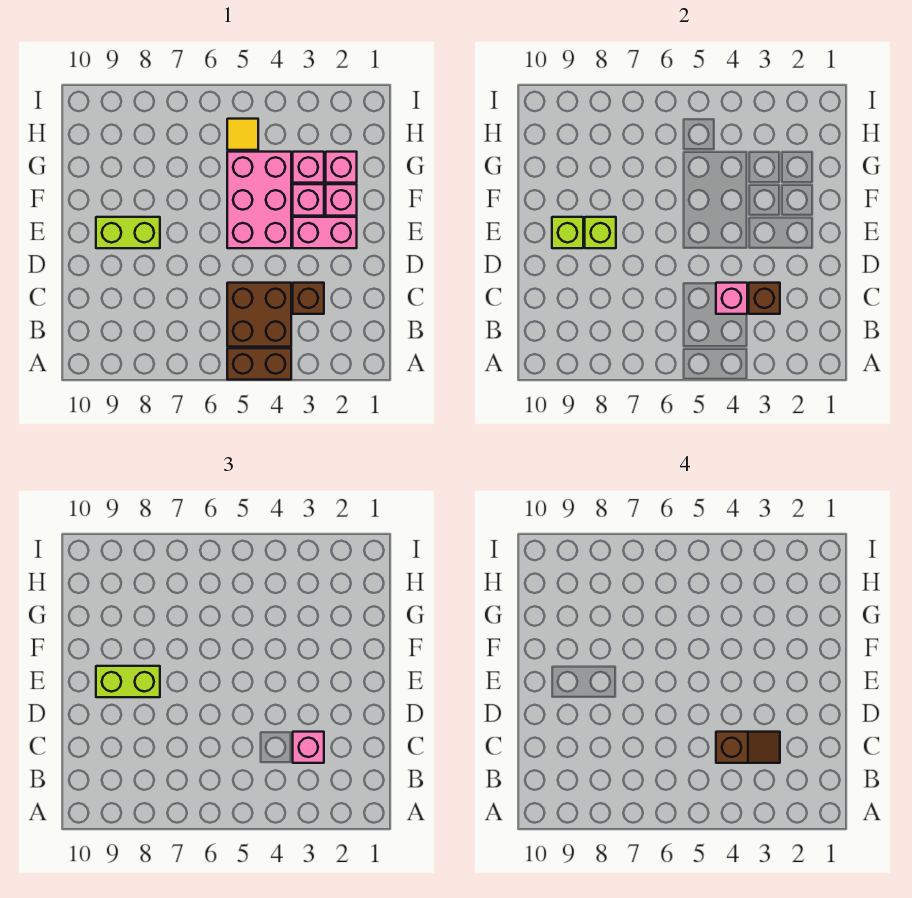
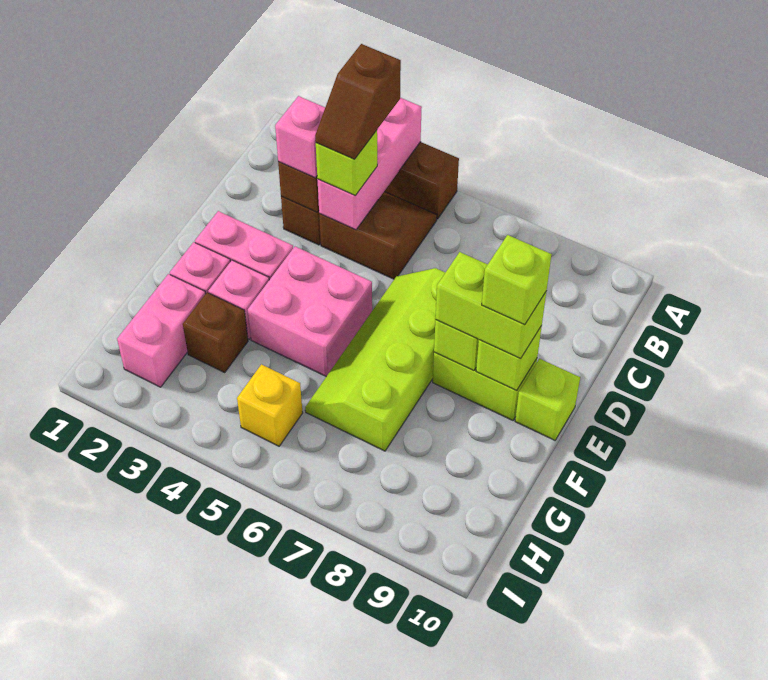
brown brick B4:C5 level 1 -> brown slope B4:C5 level 1 top C
brown slope C3:C4 level 4 top 4 -> brown slope B4:C4 level 4 top B
pink brick C4 level 2 -> pink brick A4:C4 level 2
none -> lime brick C4 level 3
none -> lime slope D6:G7 level 1 top 7
pink brick E4:G5 level 1 -> pink brick E4:F5 level 1
none -> lime brick E9 level 4
none -> lime brick E10 level 1
pink brick G2 level 1 -> pink brick G2:H2 level 1
pink brick G3 level 1 -> brown brick G3 level 1
yellow tile H5 level 1 -> yellow brick H5 level 1

